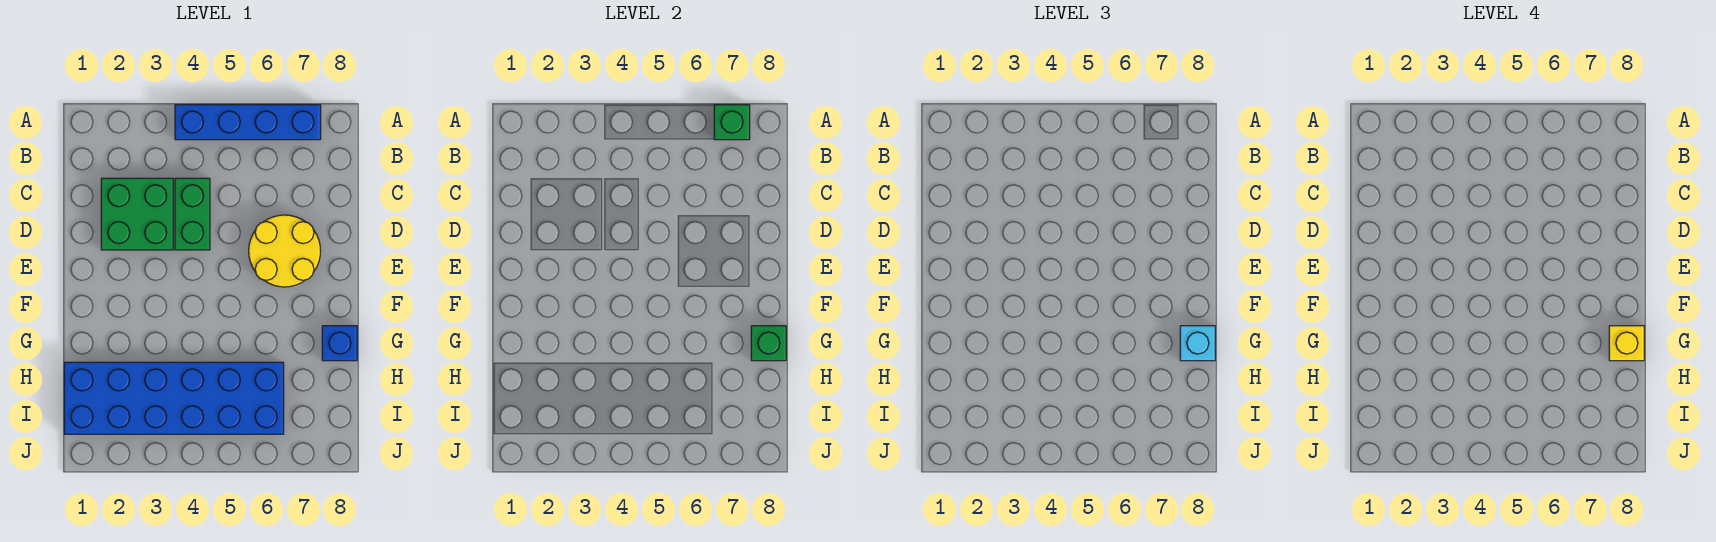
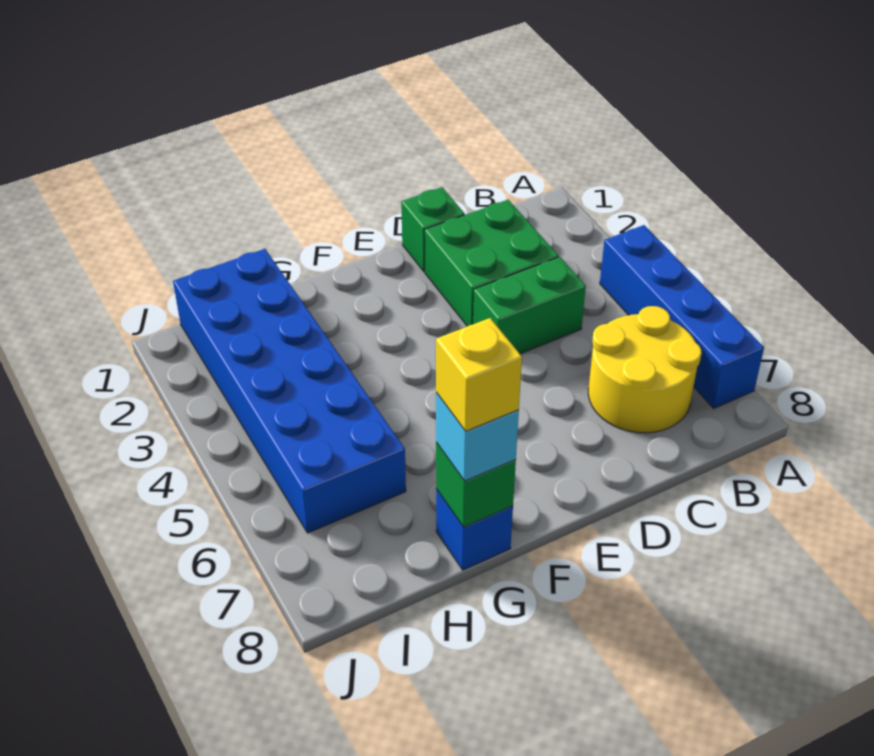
green brick A7 level 2 -> green brick D1 level 1
yellow round brick D6:E7 level 1 -> yellow round brick B6:C7 level 1

